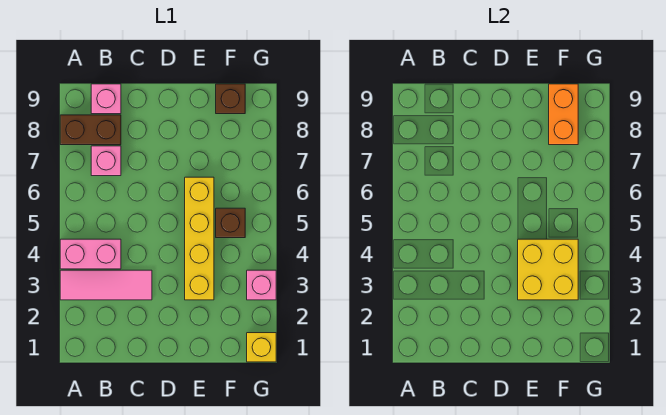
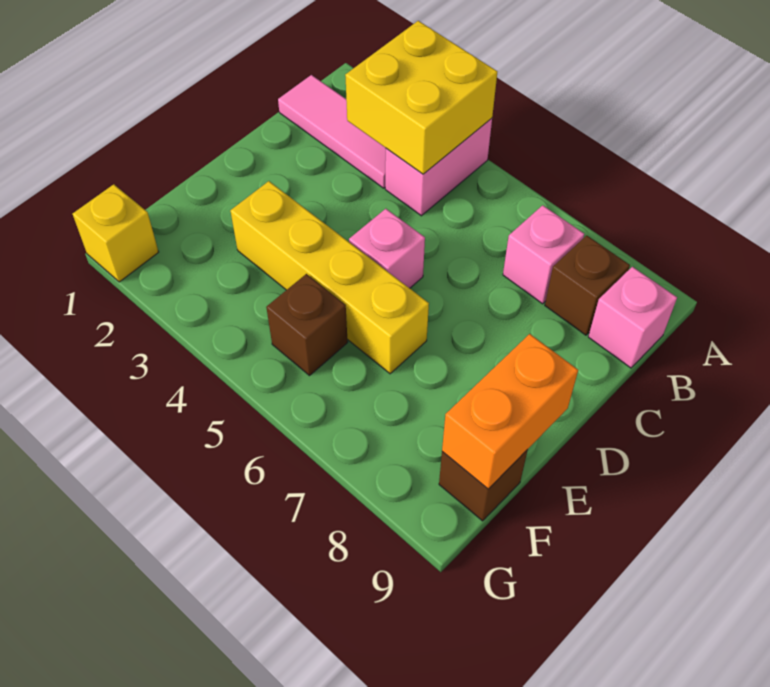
pink tile A3:C3 level 1 -> pink tile B1:B3 level 1
brown brick A8:B8 level 1 -> brown brick B8 level 1
yellow brick E3:F4 level 2 -> yellow brick A3:B4 level 2
orange brick F8:F9 level 2 -> orange brick E9:F9 level 2
pink brick G3 level 1 -> pink brick D5 level 1

